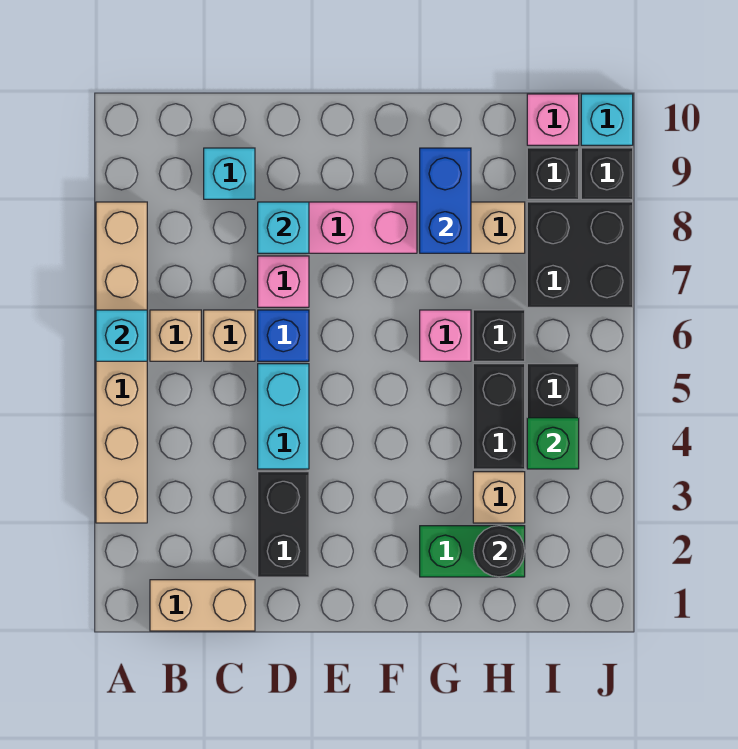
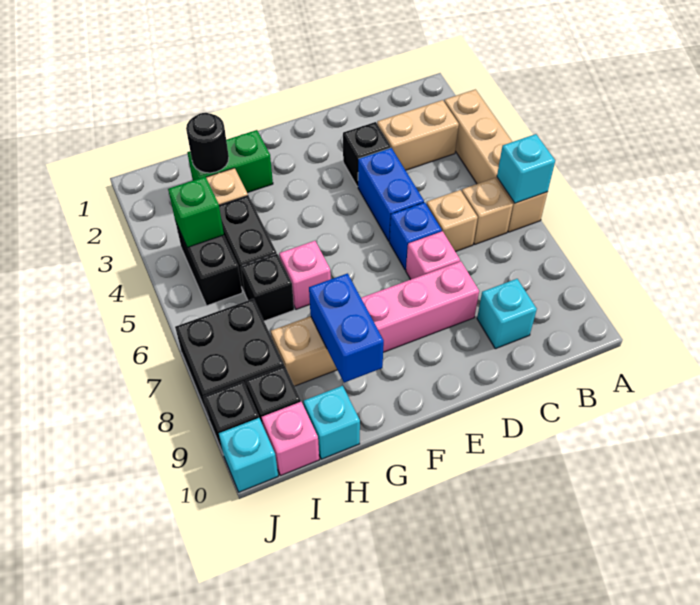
tan brick A3:A8 level 1 -> tan brick A3:A6 level 1
tan brick B1:C1 level 1 -> tan brick B3:C3 level 1
black brick D2:D3 level 1 -> black brick D3 level 1
cyan brick D4:D5 level 1 -> blue brick D4:D5 level 1
cyan brick D8 level 2 -> cyan brick H10 level 1

